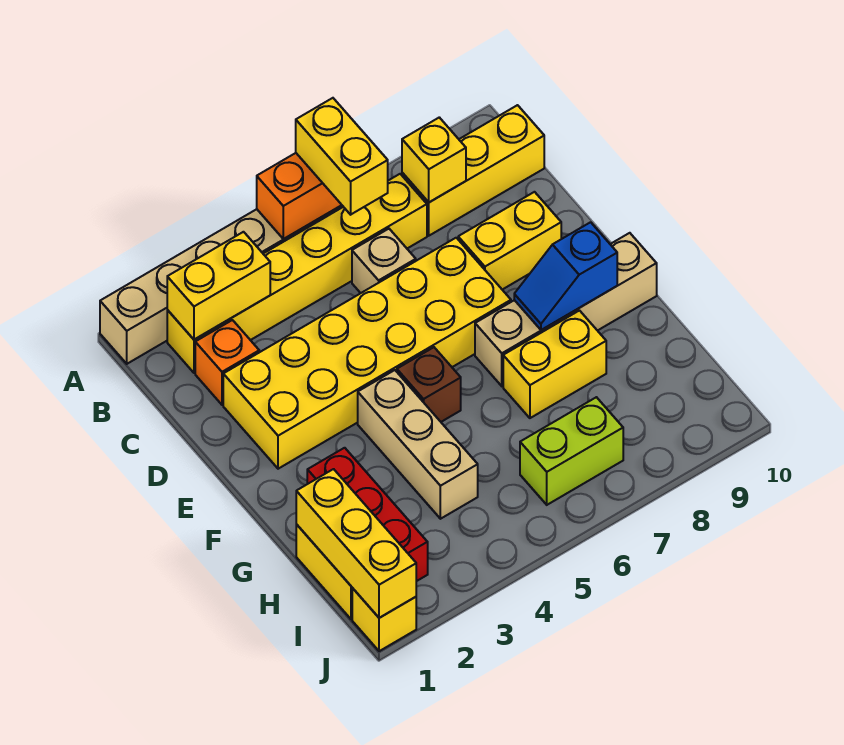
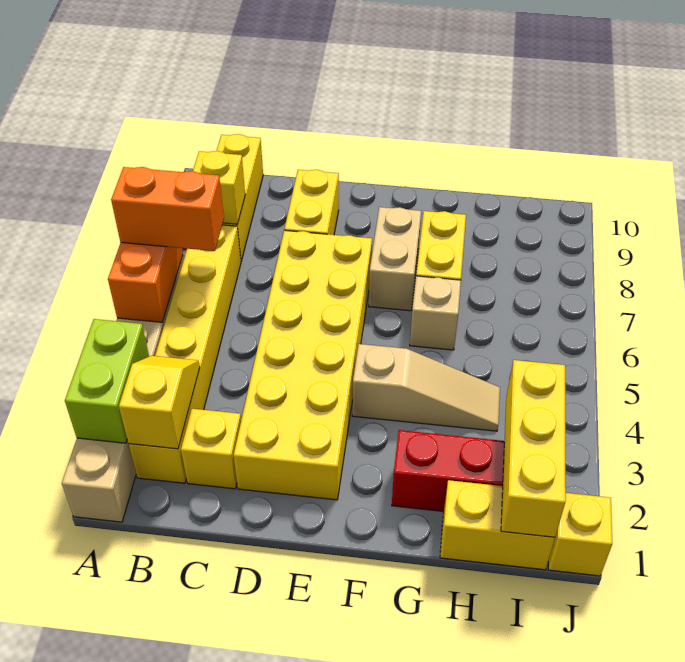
yellow brick A6:B6 level 3 -> orange brick A6:B6 level 3
yellow brick B2:B3 level 2 -> yellow slope B2:B3 level 2 top 2
orange brick C2 level 1 -> yellow brick C2 level 1
tan brick C6 level 1 -> tan brick G6 level 1
tan brick F4:H4 level 1 -> tan slope F4:H4 level 1 top F
brown brick F5 level 1 -> none
tan brick F7:F10 level 1 -> tan brick F7:F8 level 1
blue slope F8:F9 level 2 top 9 -> none
yellow brick H1:J1 level 2 -> yellow brick I1:I3 level 2
lime brick I6:I7 level 1 -> lime brick A2:A3 level 2

